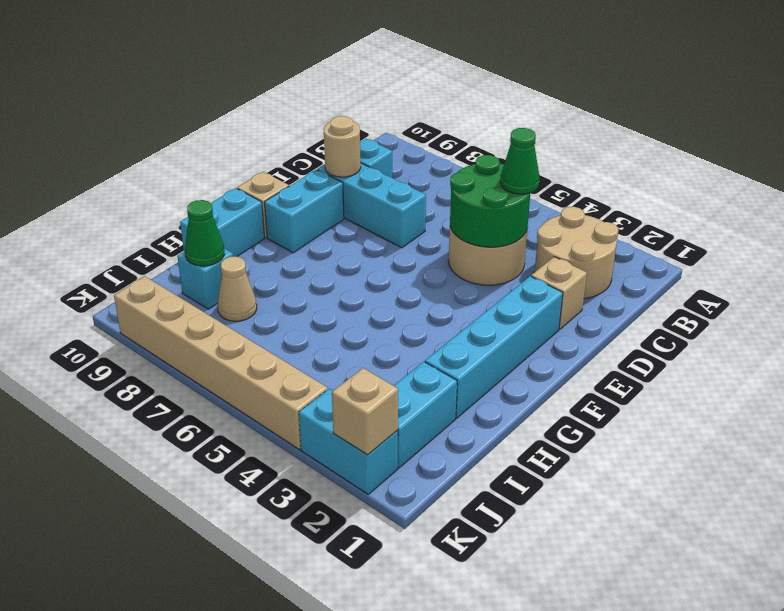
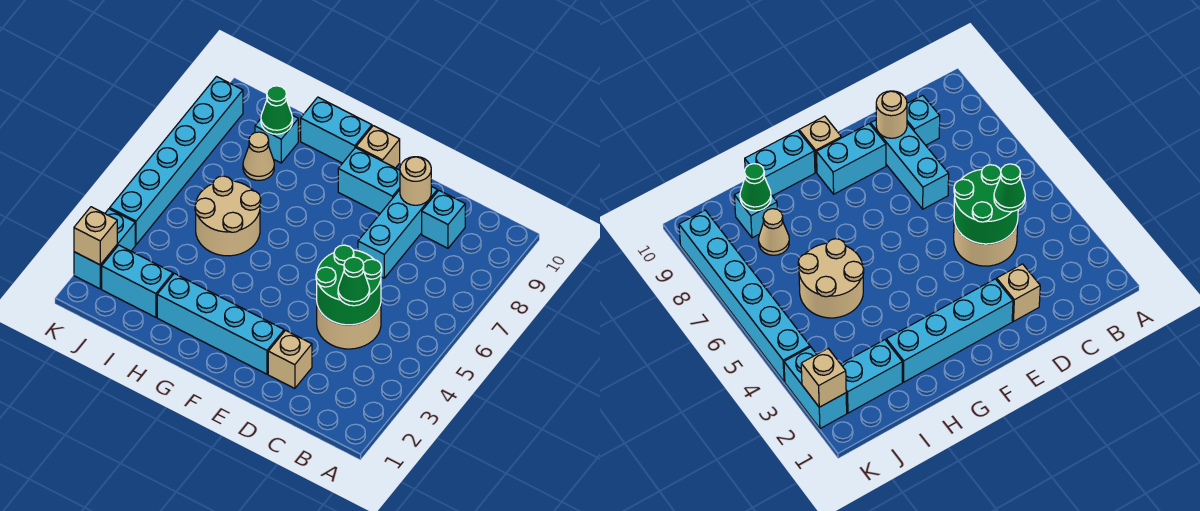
tan round brick B2:C3 level 1 -> tan round brick H5:I6 level 1
tan brick K4:K9 level 1 -> cyan brick K4:K9 level 1

